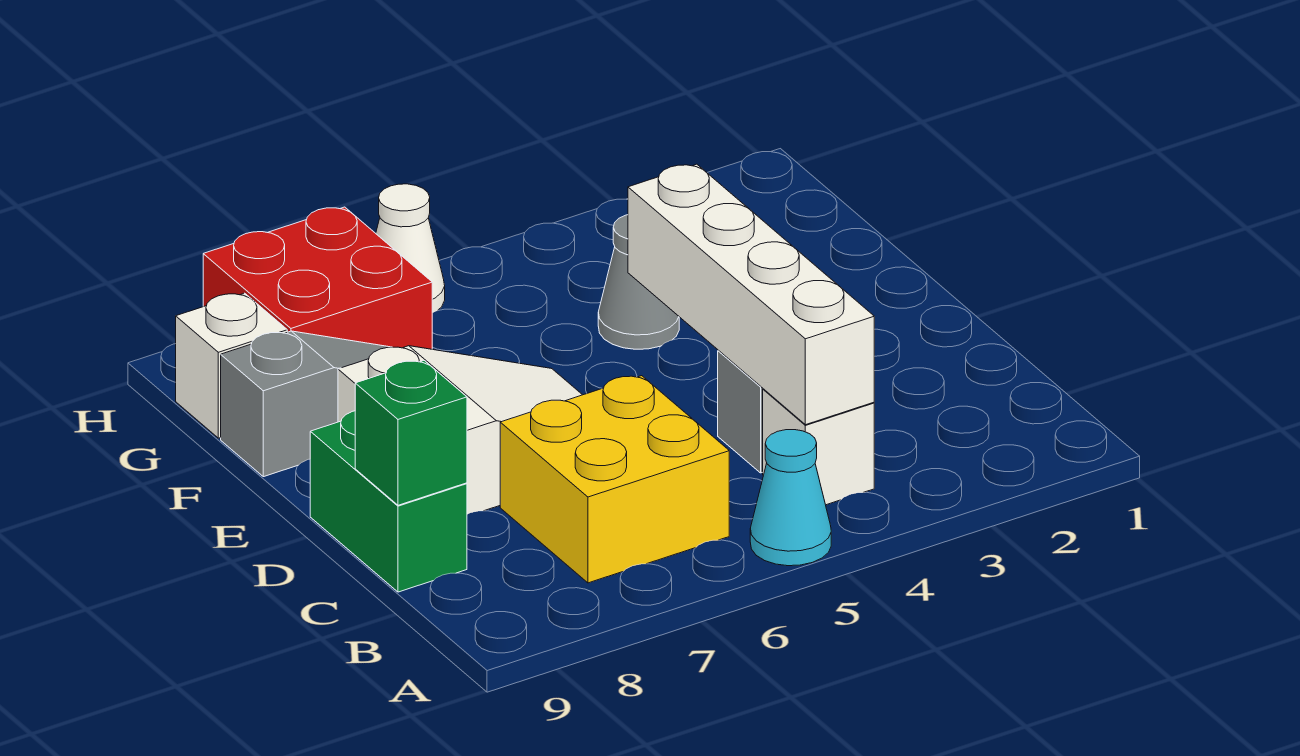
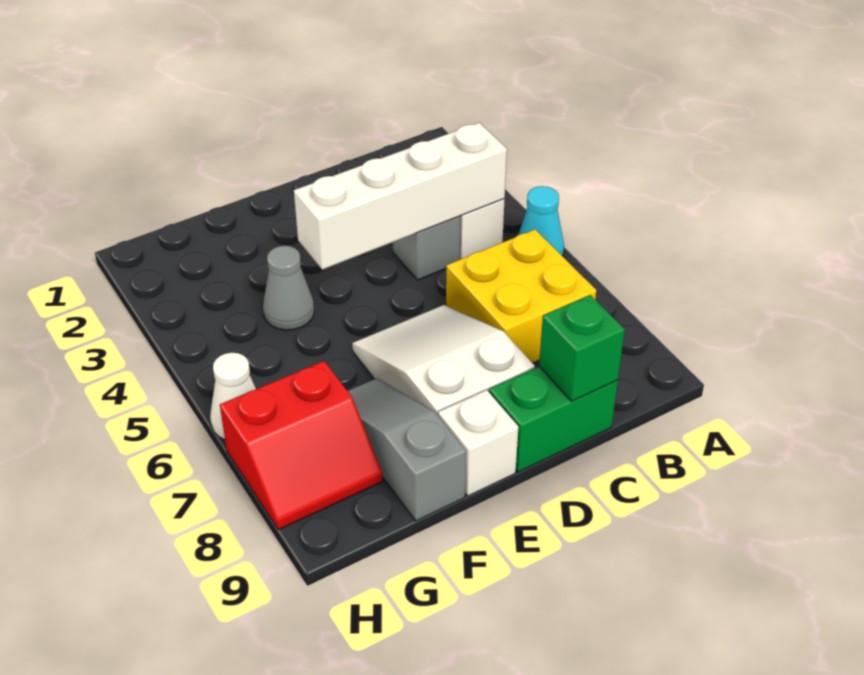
red brick G7:H8 level 1 -> red slope G7:H8 level 1 top 7
white brick G9 level 1 -> white brick E9 level 1

